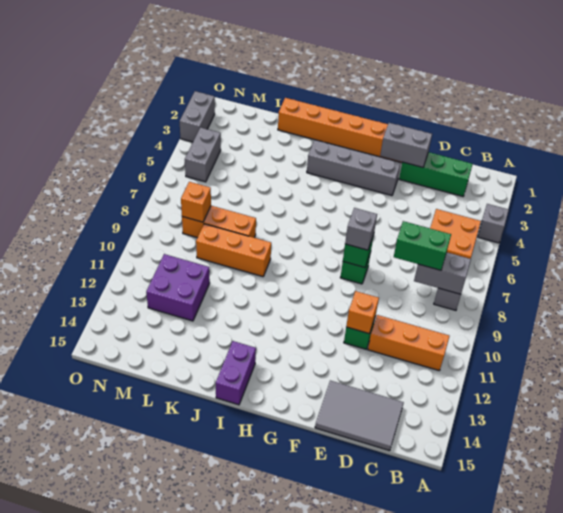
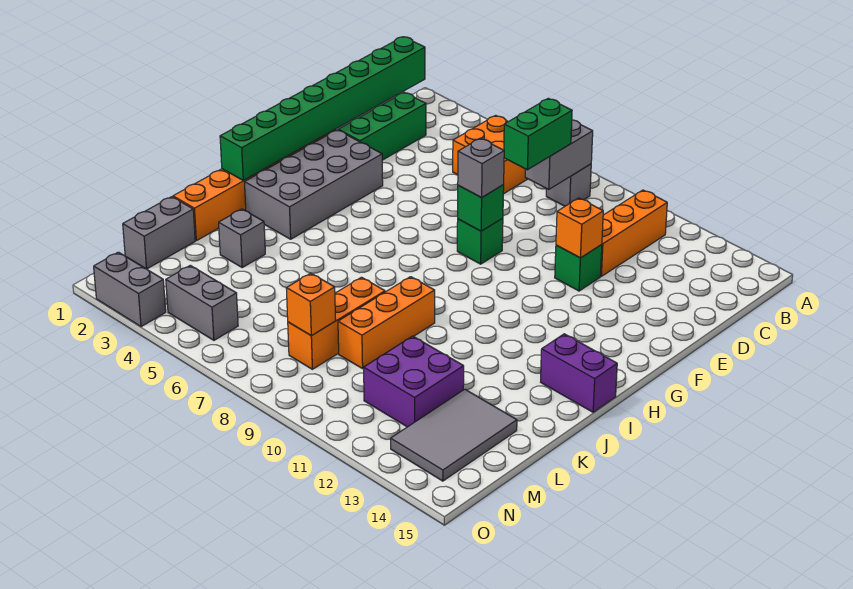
grey brick A4 level 1 -> grey brick K3 level 1
none -> green brick B1:I1 level 2
grey tile C14:E15 level 1 -> grey tile L13:N14 level 1
grey brick E2:F2 level 2 -> grey brick L1:M1 level 1
grey brick F3:I3 level 1 -> grey brick F2:I3 level 1

